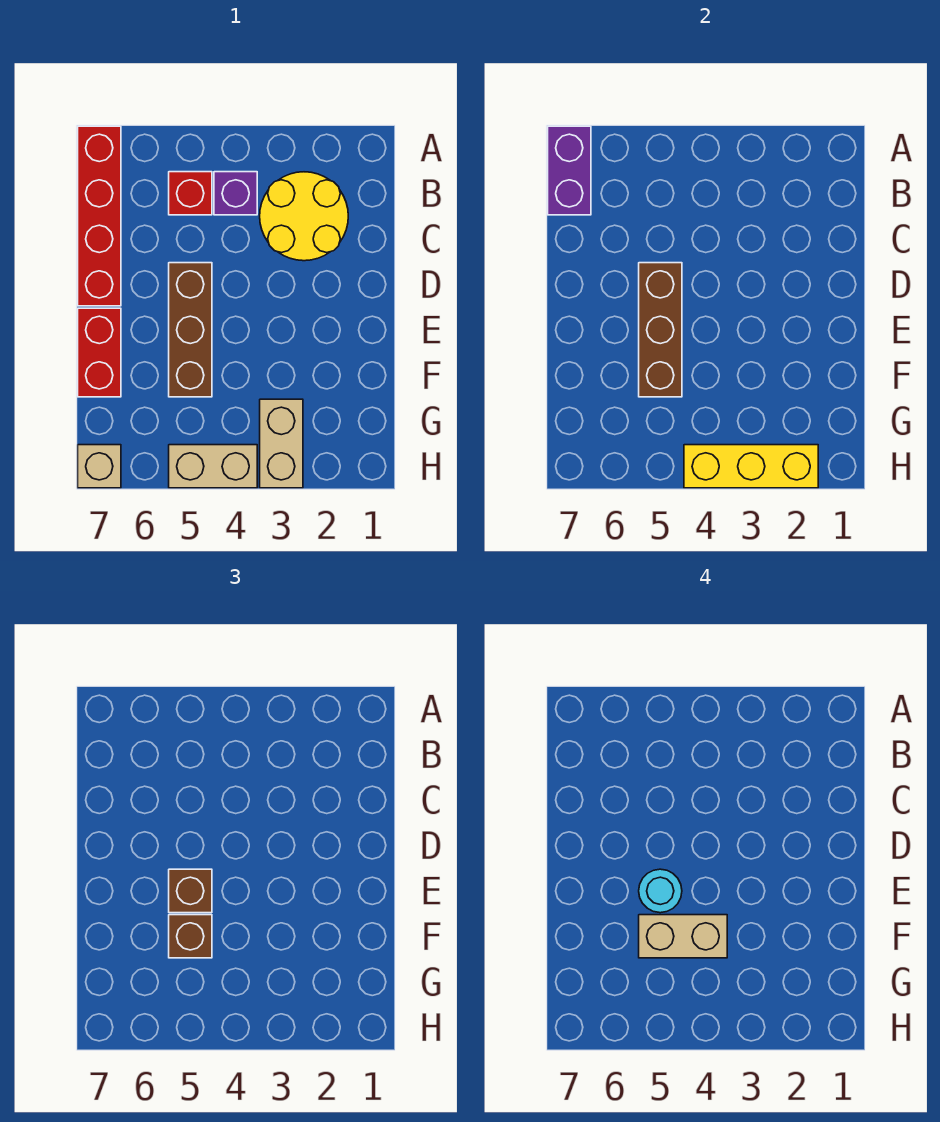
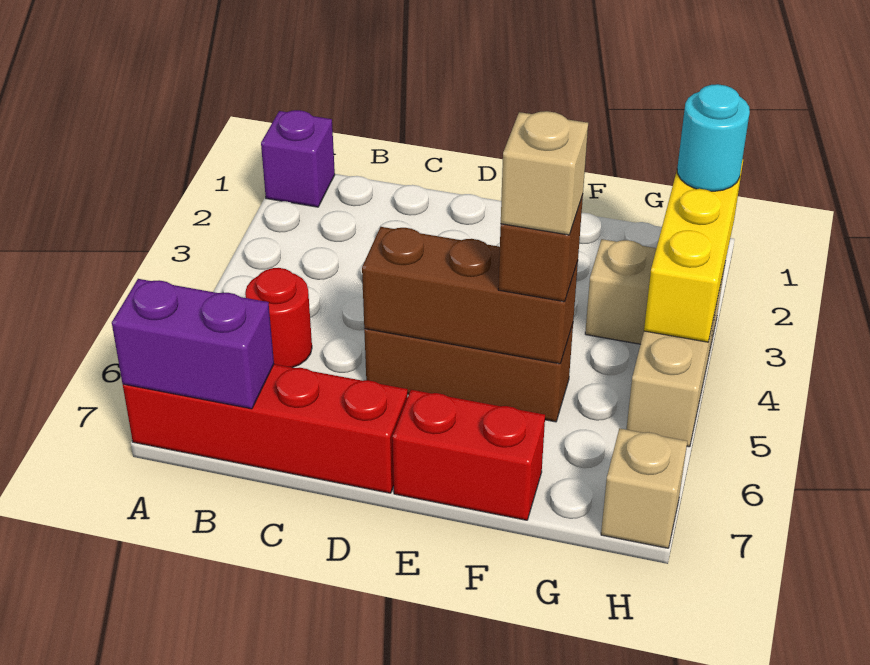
yellow round brick B2:C3 level 1 -> none
purple brick B4 level 1 -> purple brick A1 level 1
red brick B5 level 1 -> red round brick B5 level 1
brown brick E5 level 3 -> none
cyan round brick E5 level 4 -> cyan round brick H2 level 3
tan brick F4:F5 level 4 -> tan brick F5 level 4

